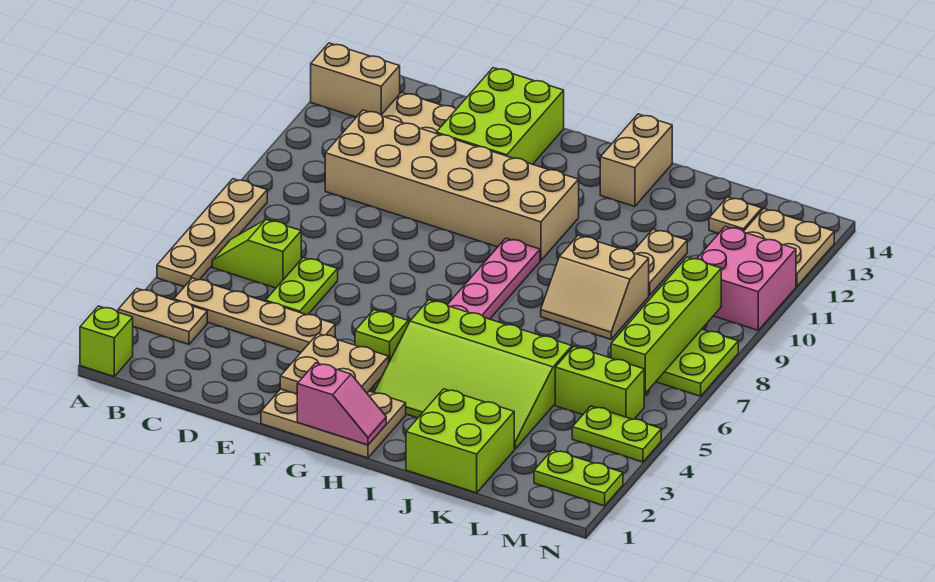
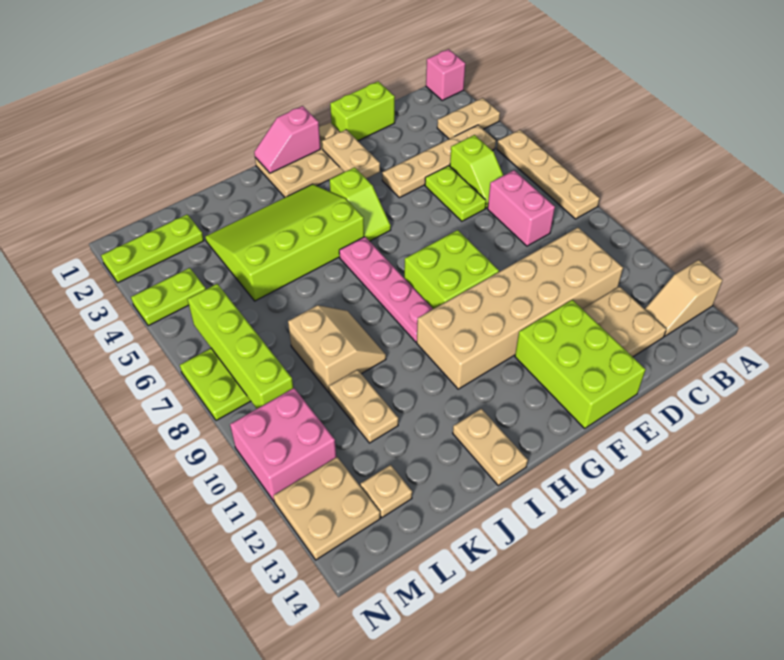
lime brick A1 level 1 -> pink brick A1 level 1
tan brick A13:B13 level 1 -> tan slope A13:B13 level 1 top A
lime slope B6:C6 level 1 top C -> lime slope C5:C6 level 1 top 5
none -> pink brick C7:C8 level 1
tan plate F2:G3 level 2 -> tan plate F2:F3 level 2
tan brick I13:I14 level 1 -> tan plate I13:I14 level 1
lime brick J1:K2 level 1 -> lime brick F8:G9 level 1
tan slope J8:K9 level 1 top 9 -> tan slope J8:K9 level 1 top K
lime brick L5:M5 level 1 -> lime brick D1:E1 level 1
lime plate M2:N2 level 1 -> lime plate L2:N2 level 1

